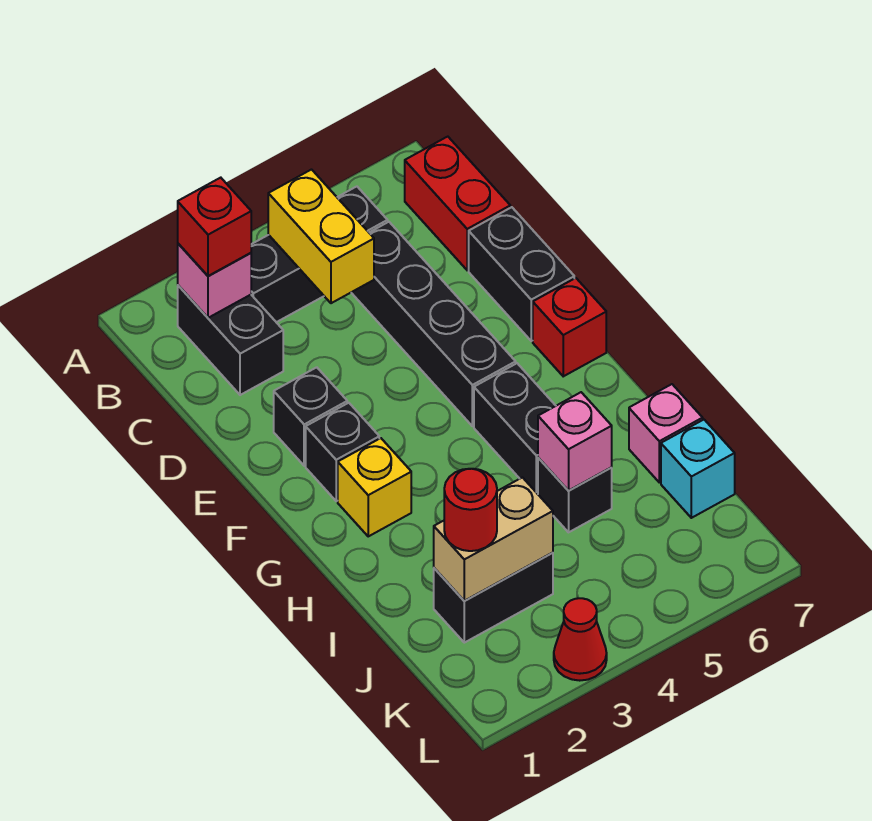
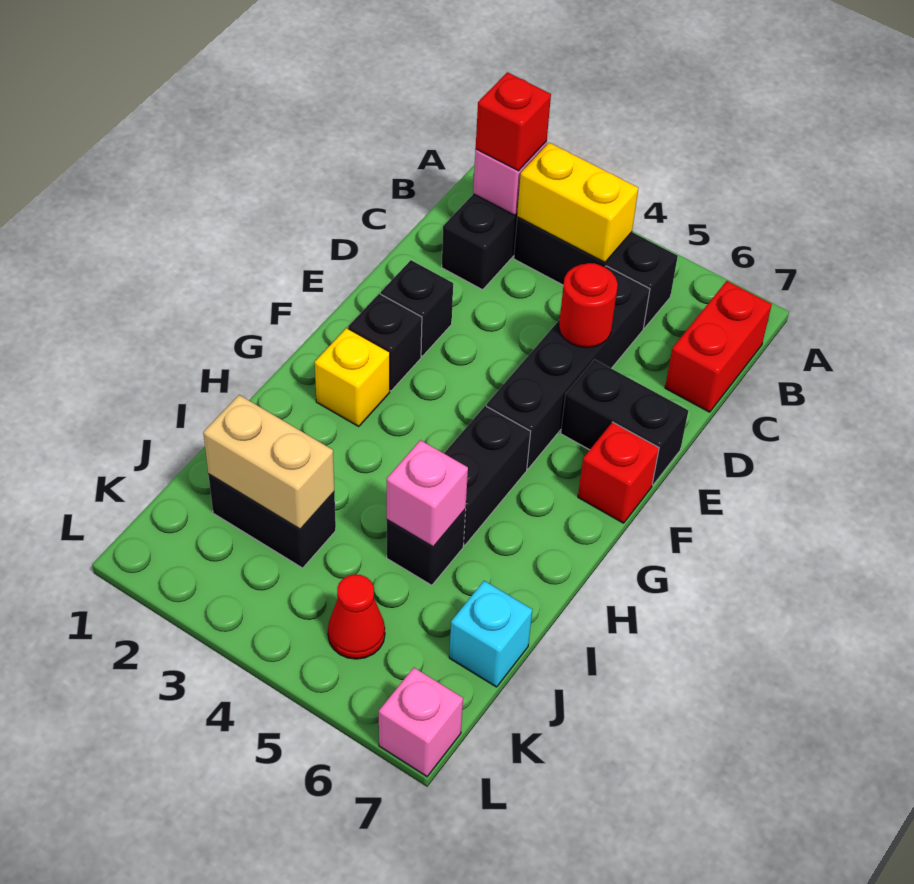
yellow brick B4:C4 level 2 -> yellow brick B3:B4 level 2
black brick D7:E7 level 1 -> black brick E6:E7 level 1
pink brick I7 level 1 -> pink brick L7 level 1
red round brick J2 level 3 -> red round brick D5 level 2
red cone L3 level 1 -> red cone K5 level 1

